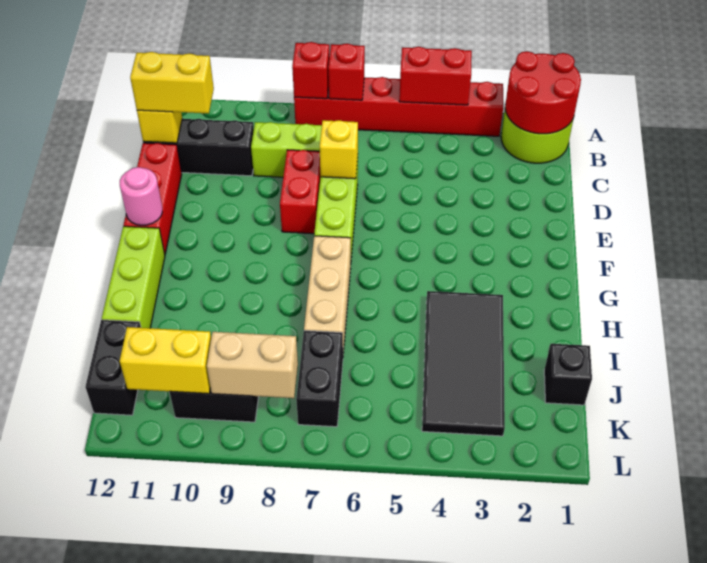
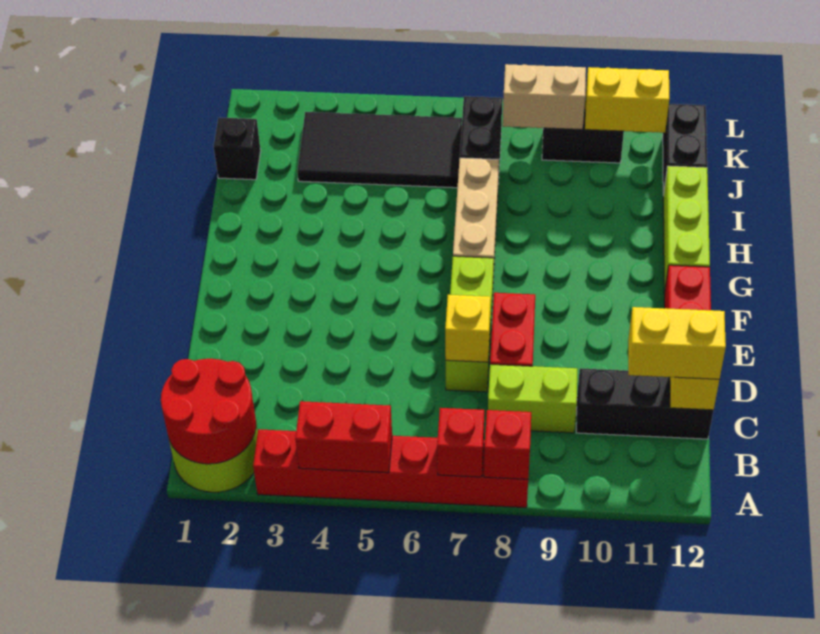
pink round brick F12 level 2 -> none
black tile H3:K4 level 1 -> black tile J3:K6 level 1

